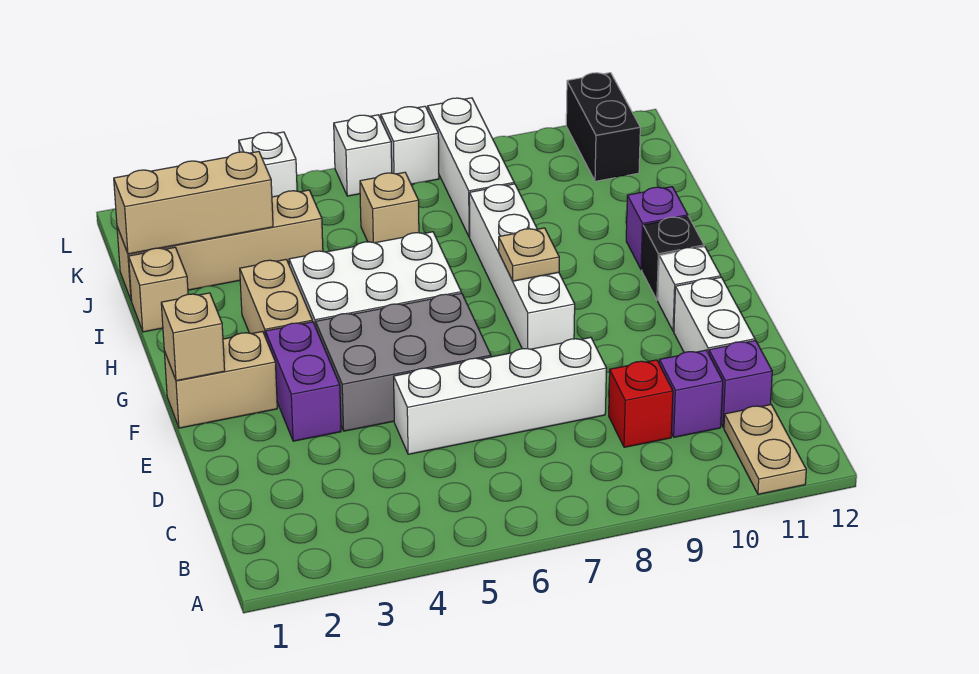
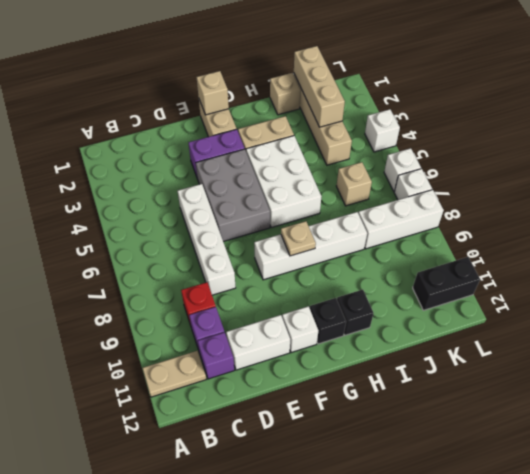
purple brick H11 level 1 -> black brick H11 level 1

